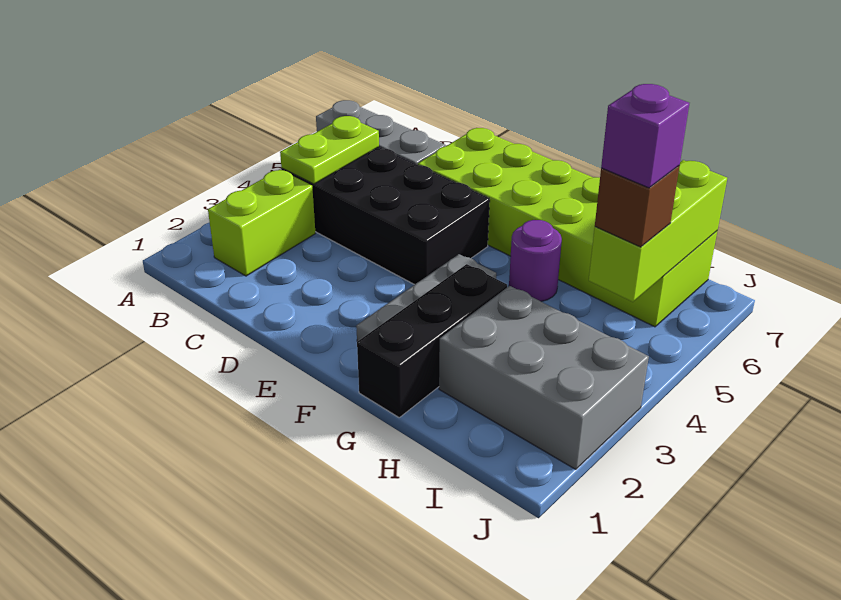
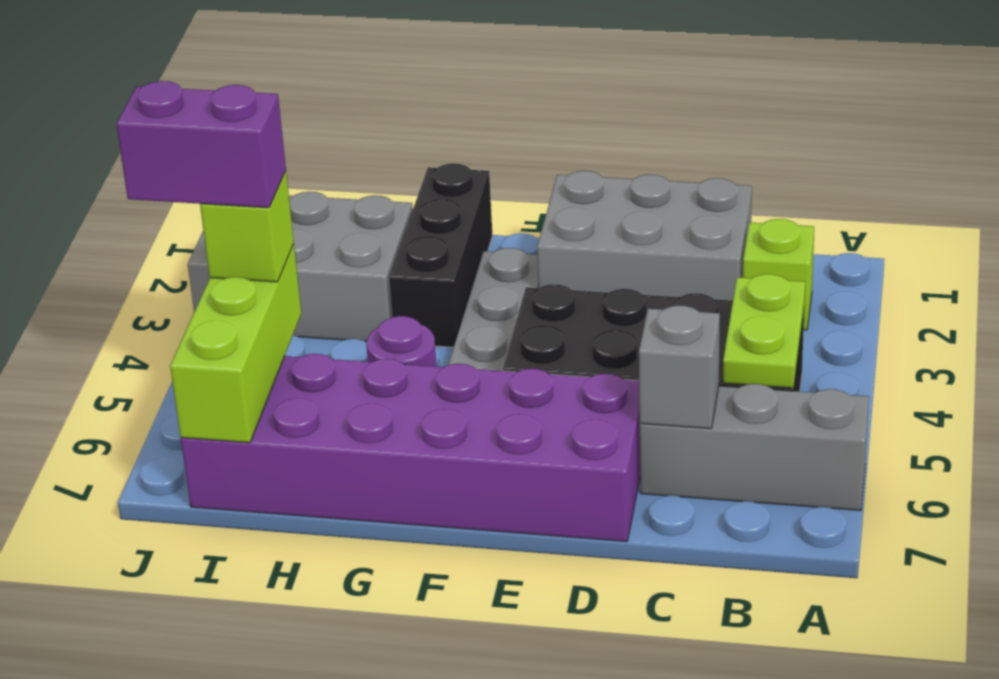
lime brick B2:B3 level 1 -> lime brick B2 level 1
none -> grey brick C1:E2 level 1
none -> grey brick C6 level 2
lime brick D6:I7 level 1 -> purple brick D6:I7 level 1
brown brick I5 level 3 -> lime brick I5 level 3
purple brick I5 level 4 -> purple brick I5:J5 level 4

